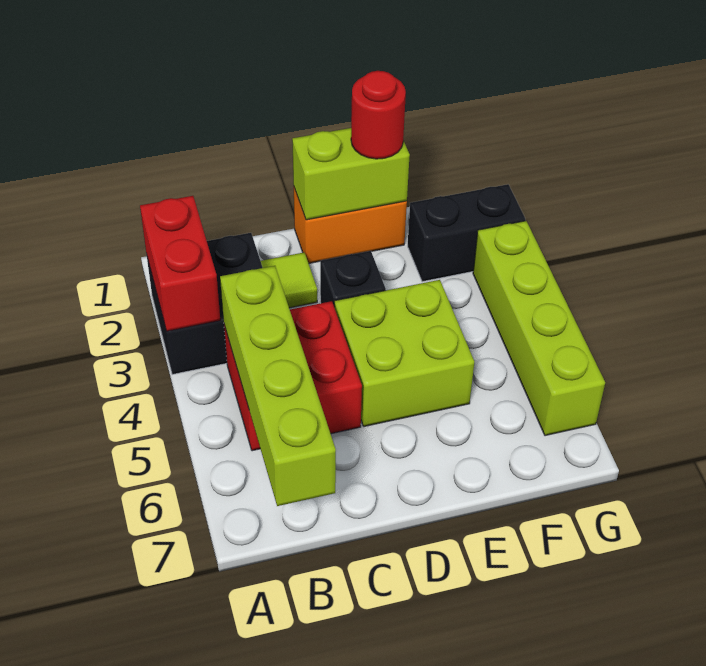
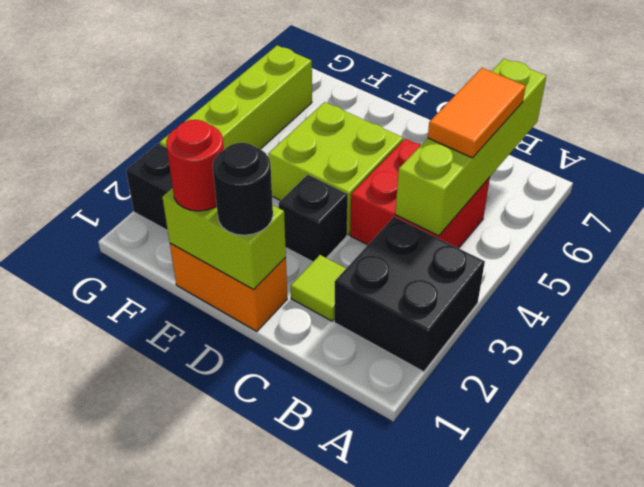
red brick A2:A3 level 2 -> none
none -> orange tile B5:B6 level 3
none -> black round brick D1 level 3

